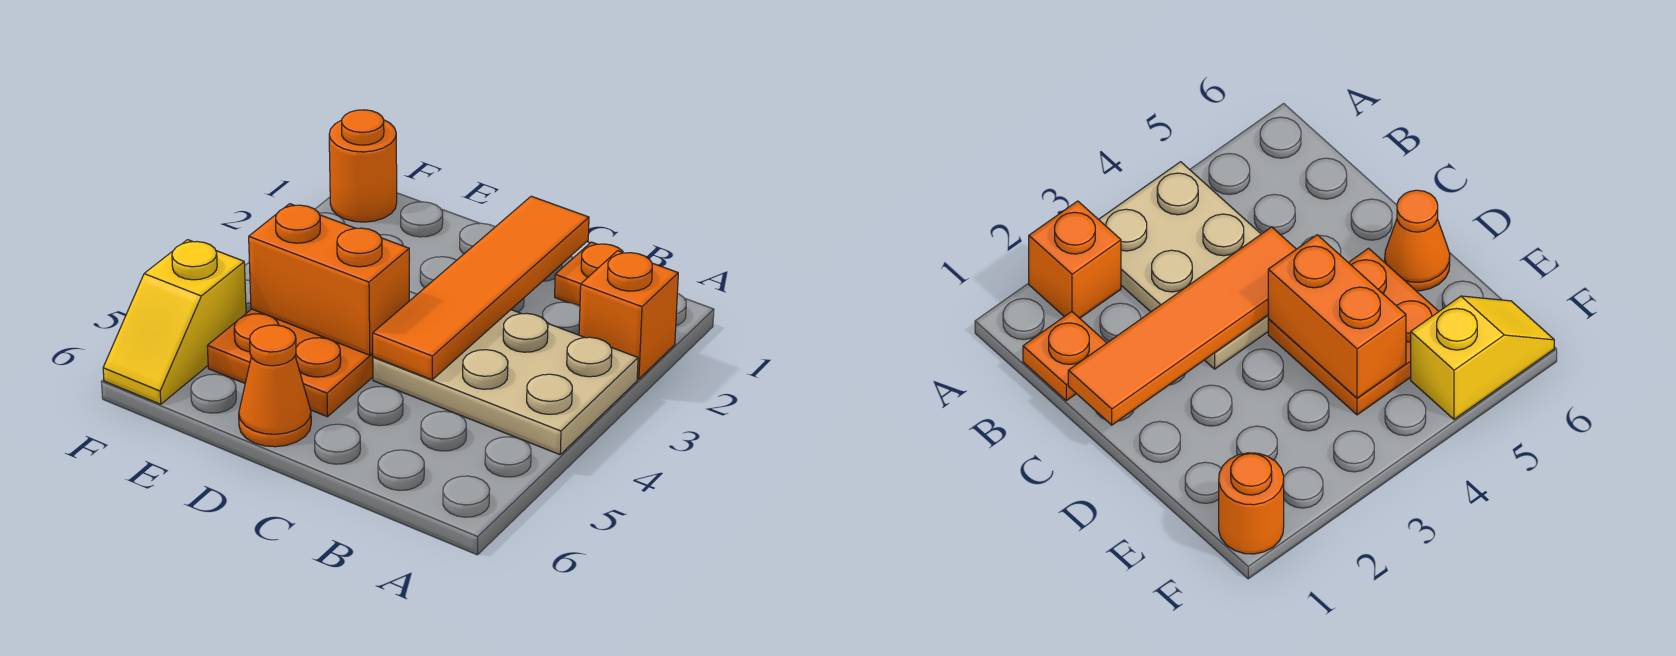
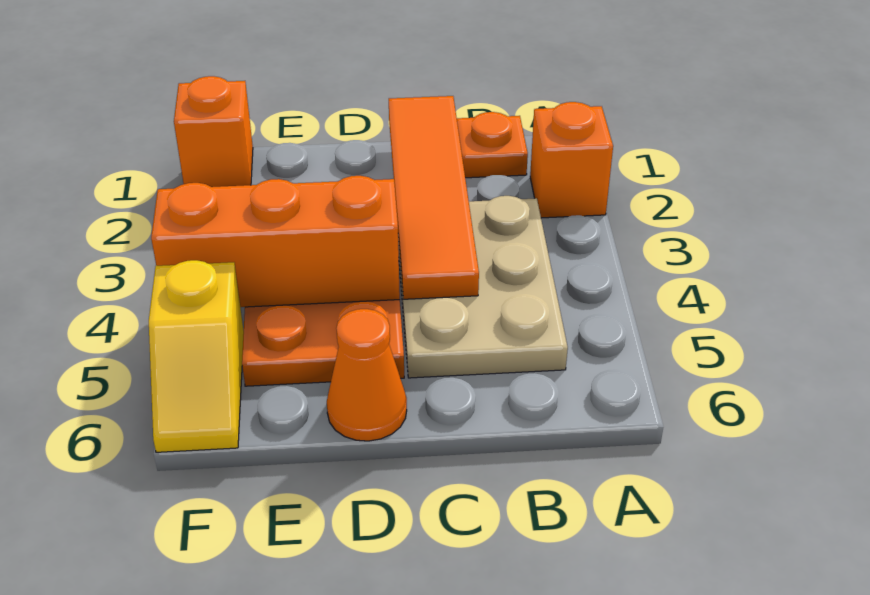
tan plate A3:C4 level 1 -> tan plate B3:C5 level 1
orange brick D4:E4 level 2 -> orange brick D4:F4 level 2
orange round brick F1 level 1 -> orange brick F1 level 1

